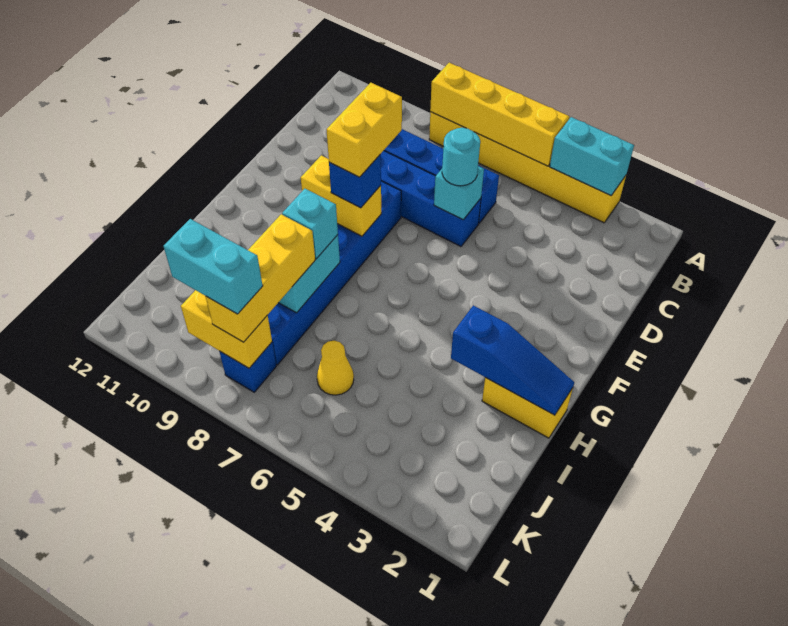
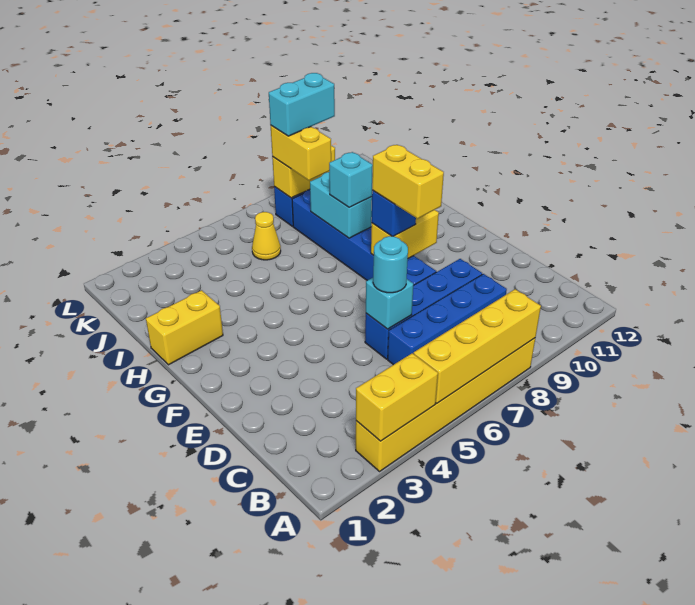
cyan brick A3:A4 level 2 -> yellow brick A3:A4 level 2
blue slope H1:H3 level 2 top 3 -> none
yellow brick I8:K8 level 3 -> yellow brick J8:K8 level 3

